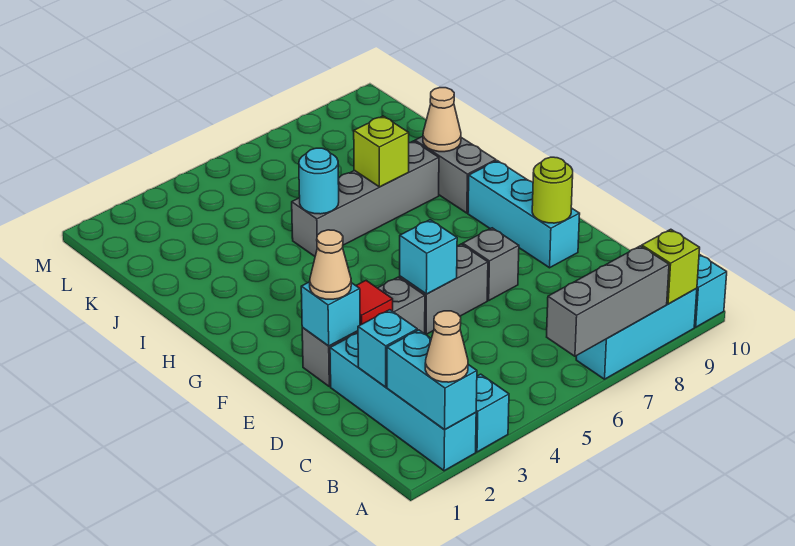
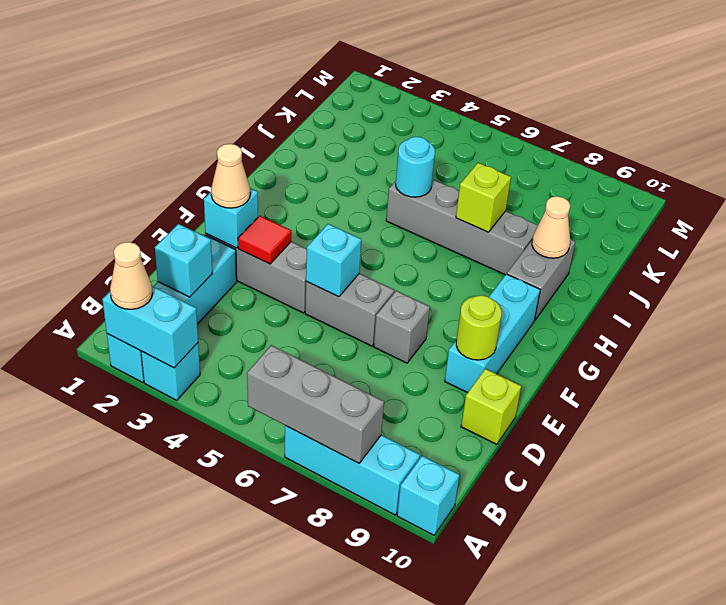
cyan brick A2:B2 level 2 -> cyan brick A2:A3 level 2
lime brick A9 level 2 -> lime brick D10 level 1

